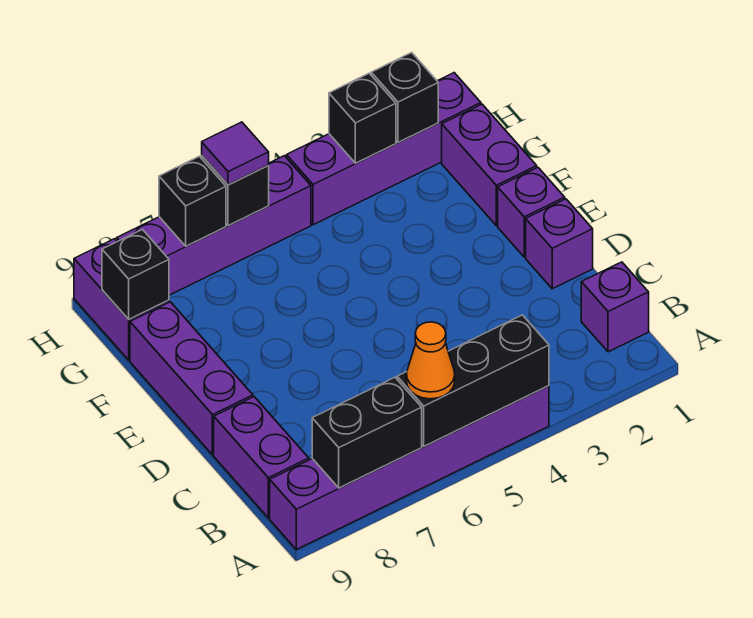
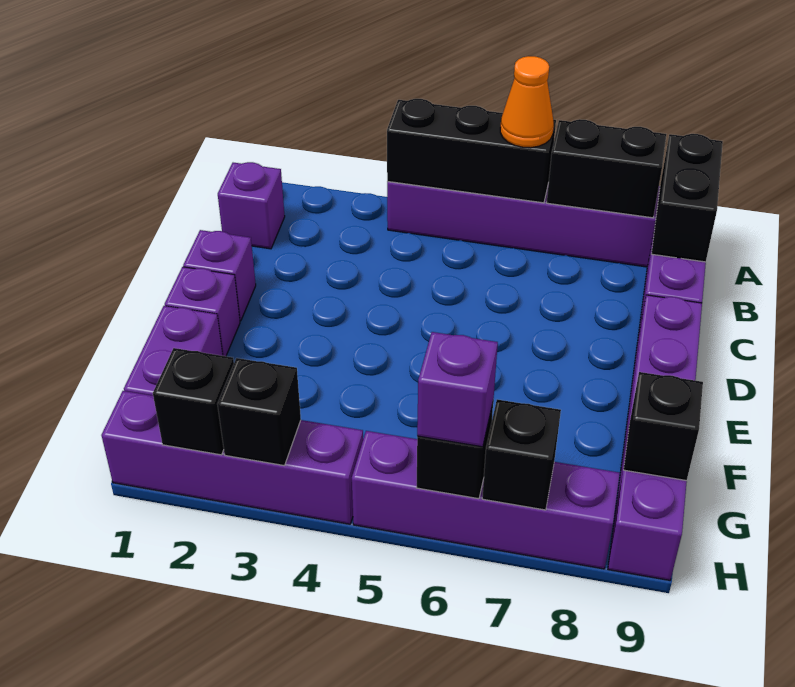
none -> black brick A9:B9 level 2
purple tile H6 level 3 -> purple brick H6 level 3

